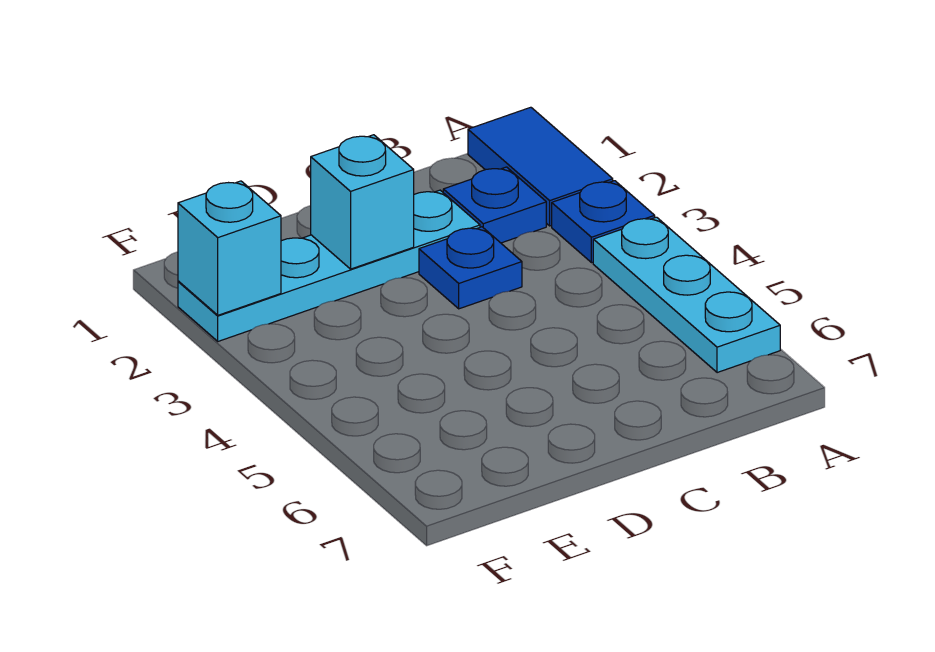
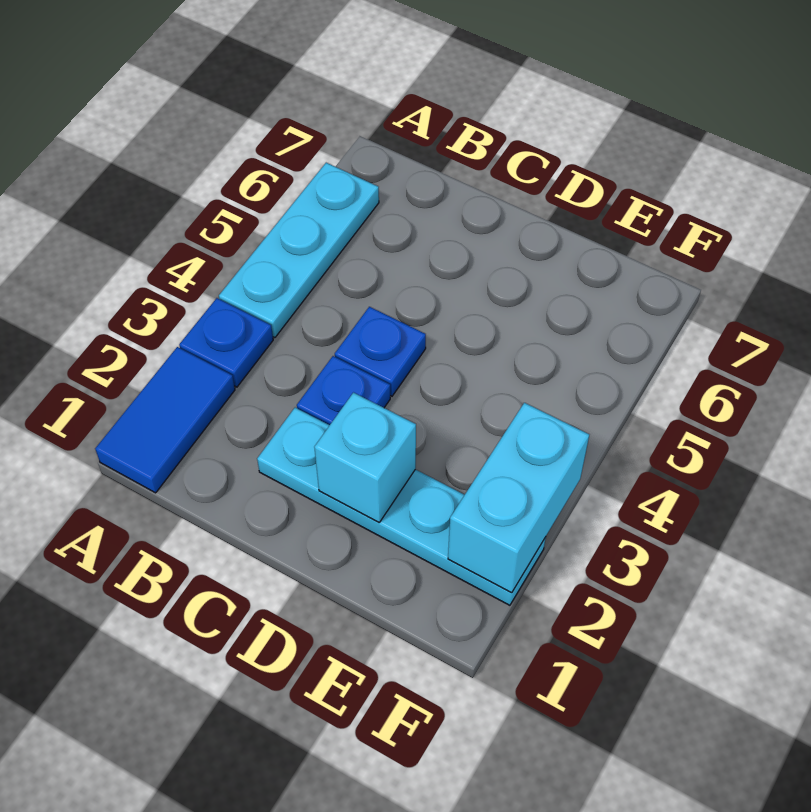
blue plate B2 level 1 -> blue plate C4 level 1
cyan brick F2 level 2 -> cyan brick F2:F3 level 2

